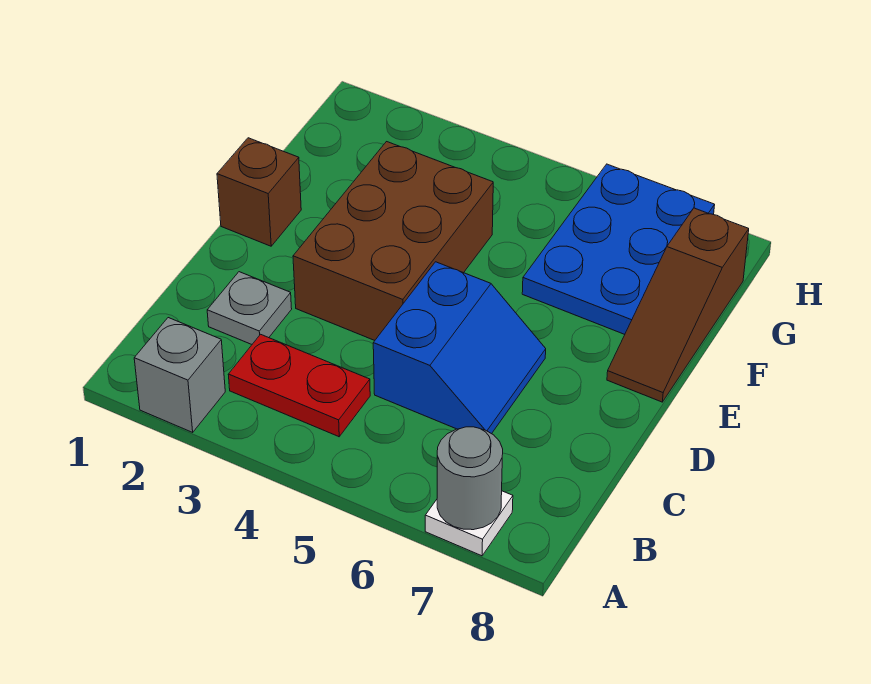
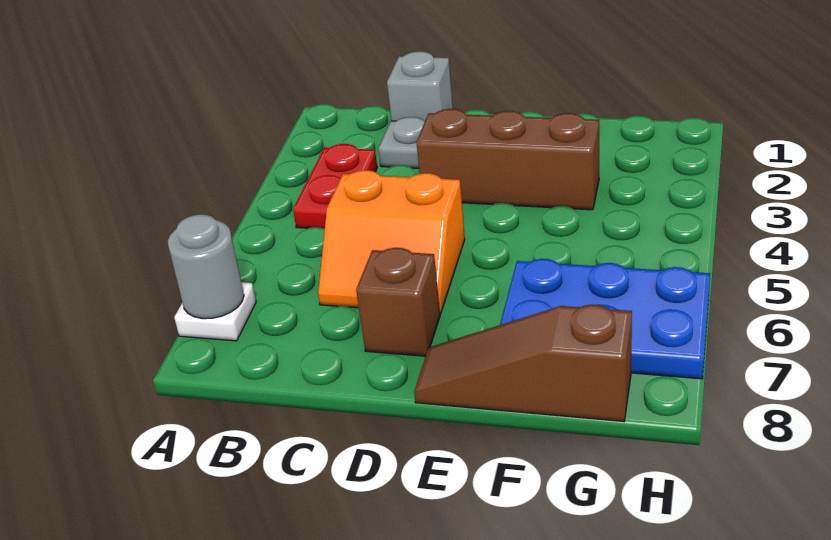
grey brick A2 level 1 -> grey brick C1 level 1
blue slope C5:D6 level 1 top 5 -> orange slope C5:D6 level 1 top 5
brown brick D3:F4 level 1 -> brown brick D3:F3 level 1
brown brick E1 level 1 -> brown brick D7 level 1

